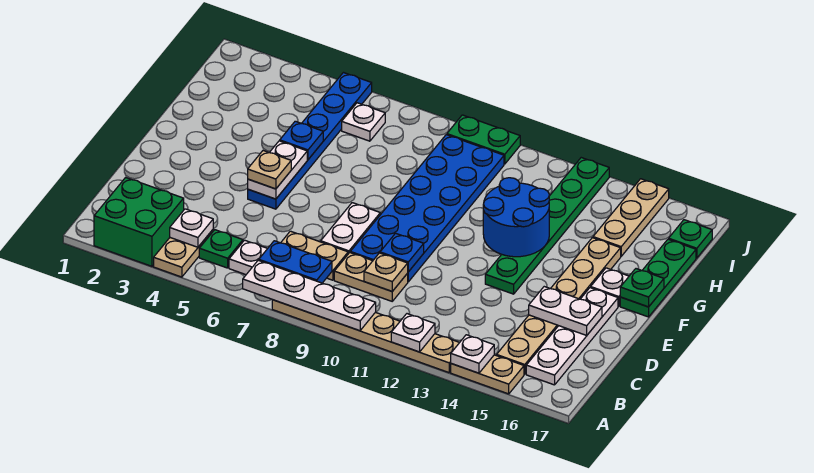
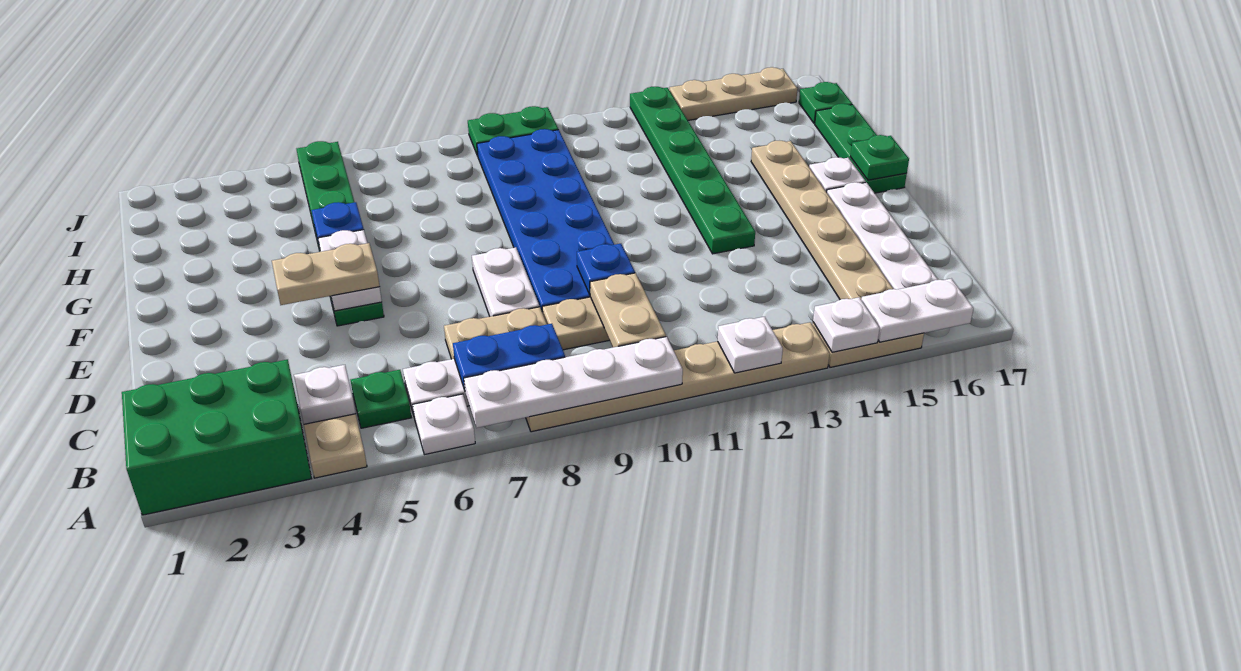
green brick A2:B3 level 1 -> green brick A1:B3 level 1
tan plate C10 level 2 -> tan plate B10:C10 level 2
white plate D15:D16 level 2 -> white plate A15:A16 level 2
blue plate E5:J5 level 1 -> green plate E5:J5 level 1
tan plate E5 level 3 -> tan plate E4:E5 level 3
blue round brick F12:G13 level 2 -> none
tan plate H15:J15 level 1 -> tan plate J14:J16 level 1
white plate I6 level 1 -> white plate A6 level 1

